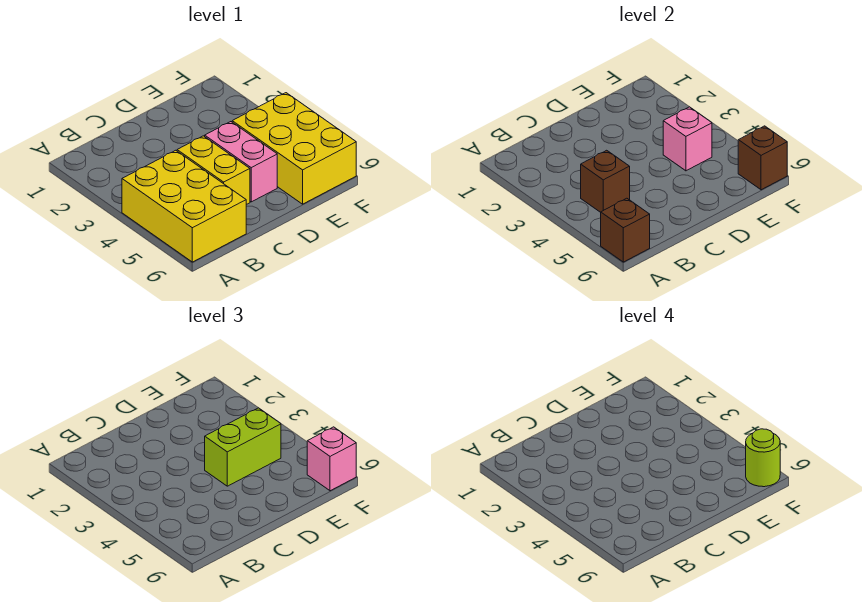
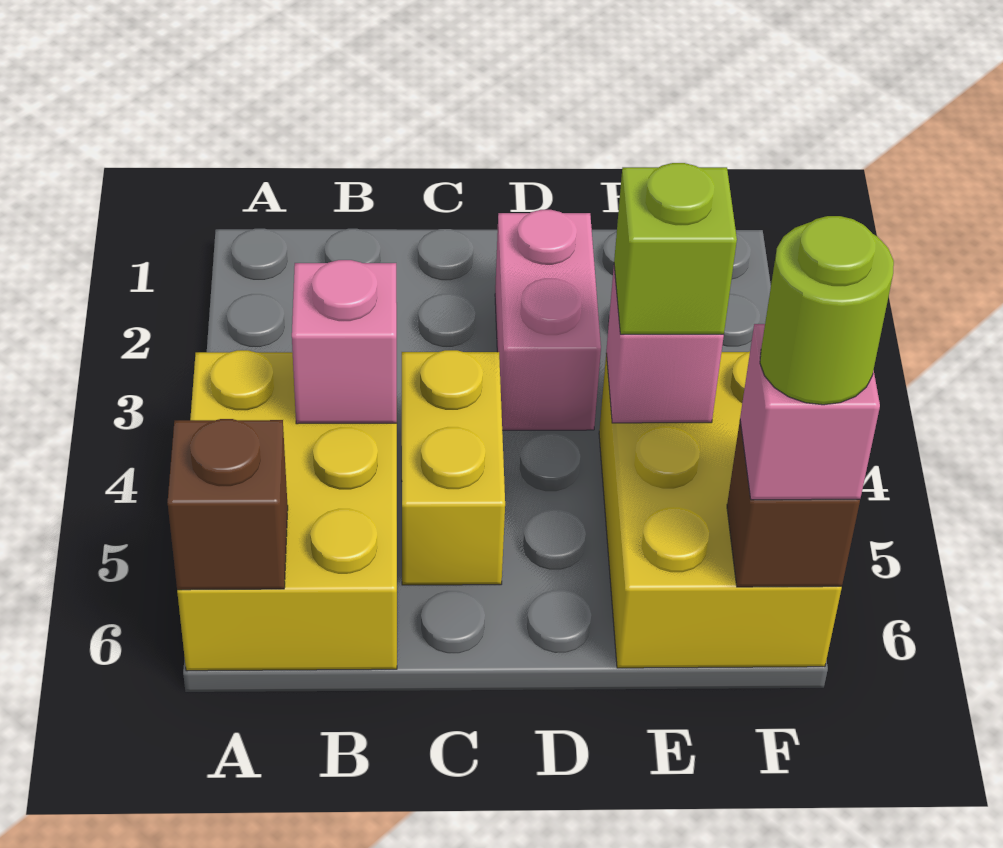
brown brick B4 level 2 -> pink brick B4 level 2
pink brick D4:D5 level 1 -> pink brick D2:D3 level 1
lime brick D4:E4 level 3 -> lime brick E4 level 3

